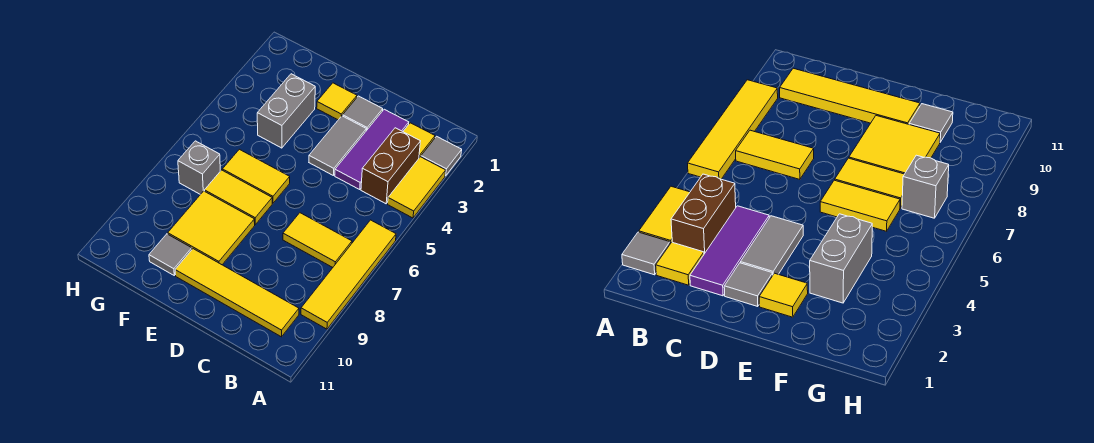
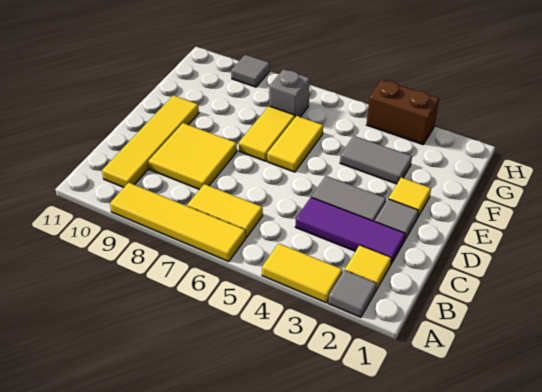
brown brick B3:B4 level 1 -> brown brick H3:H4 level 1
yellow tile B7:C7 level 1 -> yellow tile B6:B7 level 1
yellow tile E8:F9 level 1 -> yellow tile C8:D9 level 1
grey brick F3:F4 level 1 -> grey tile F3:F4 level 1
grey tile F10 level 1 -> grey tile H9 level 1

